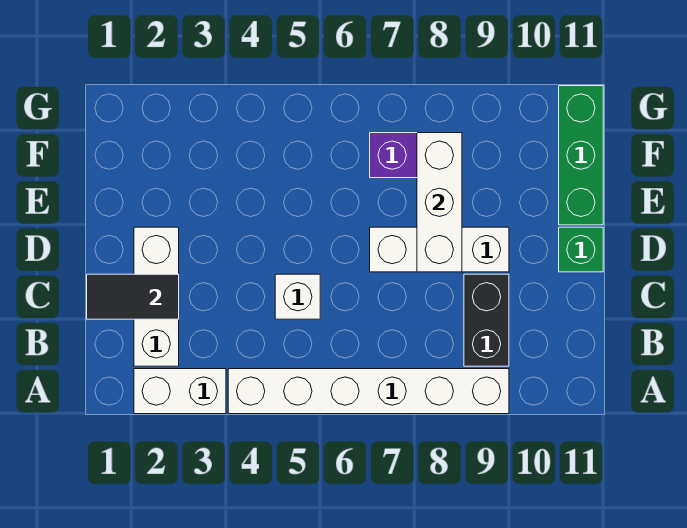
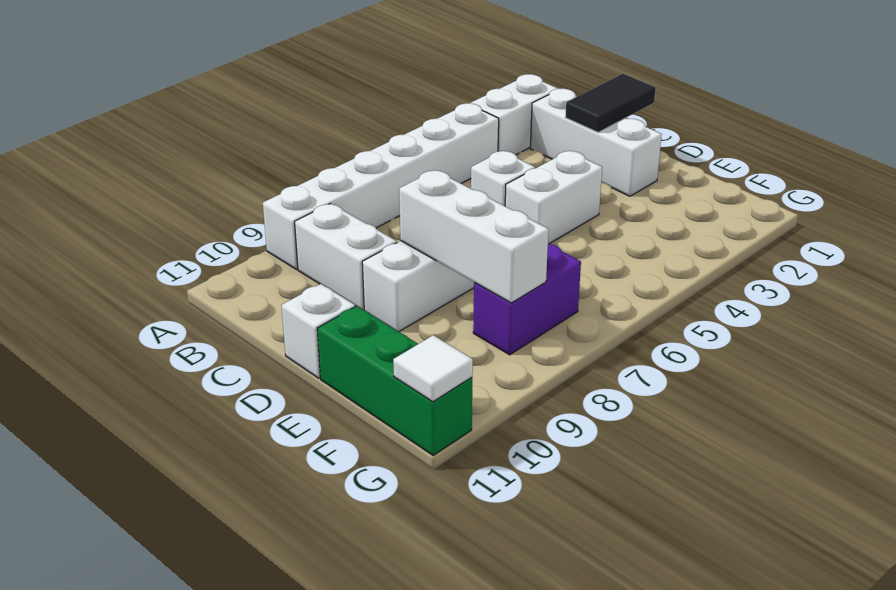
black brick B9:C9 level 1 -> white brick B9:C9 level 1
none -> white brick D4:D5 level 1
green brick D11 level 1 -> white brick D11 level 1
none -> white tile G11 level 2

